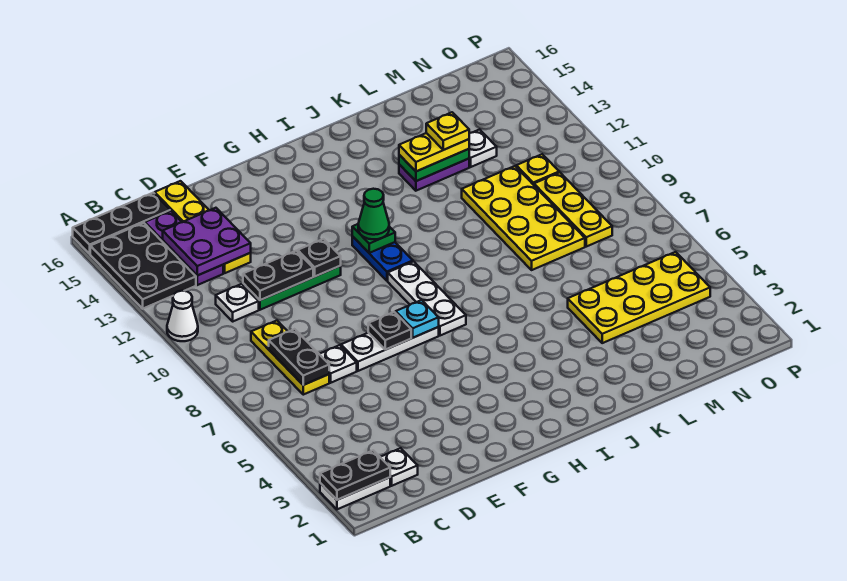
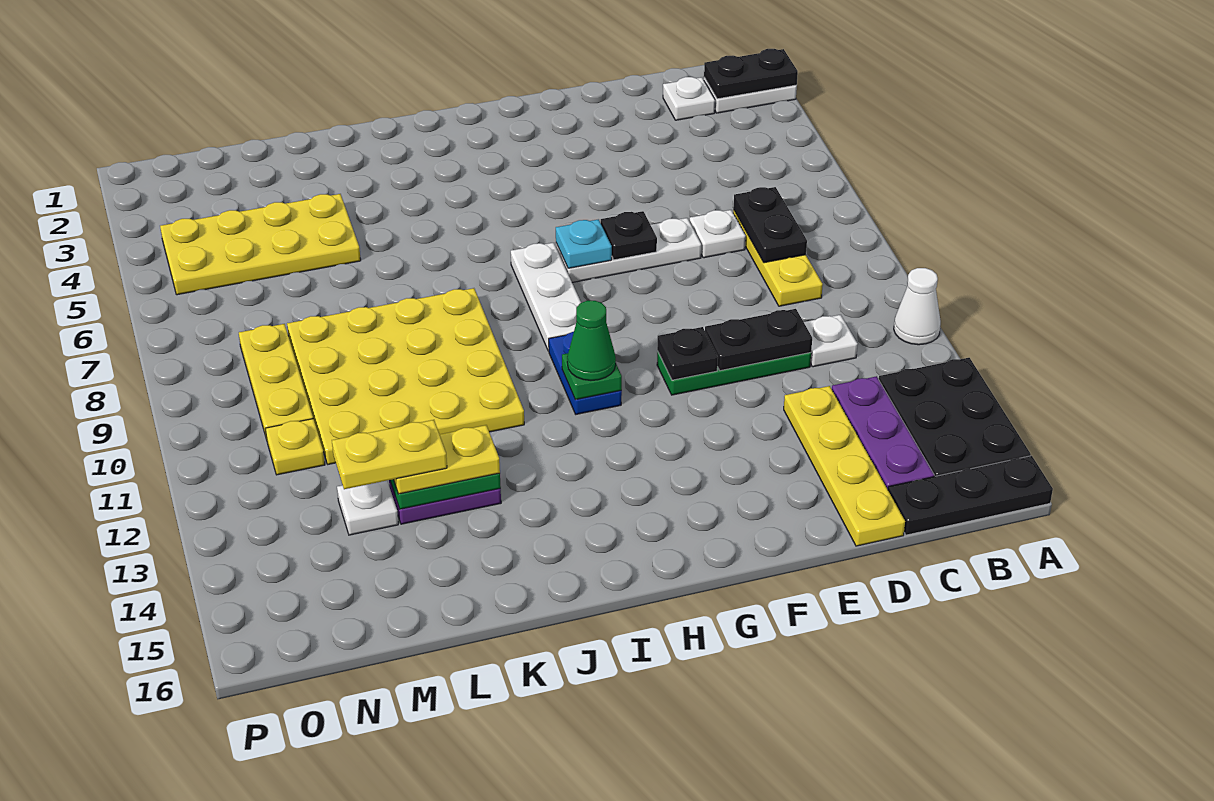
purple plate C13:D14 level 2 -> none
yellow plate L8:M11 level 1 -> yellow plate J8:M11 level 1
yellow plate L13 level 4 -> yellow plate L13:M13 level 4

